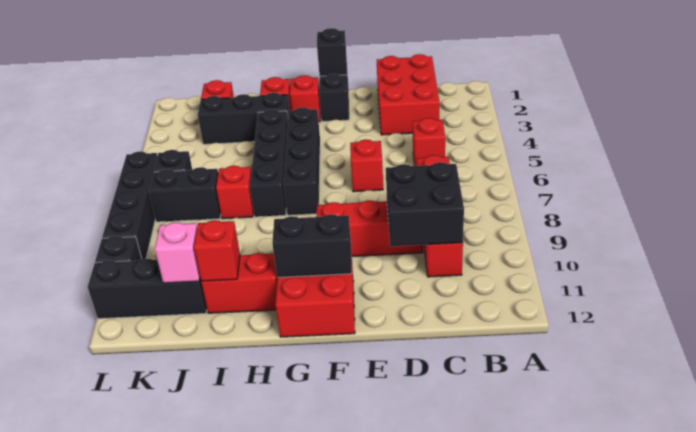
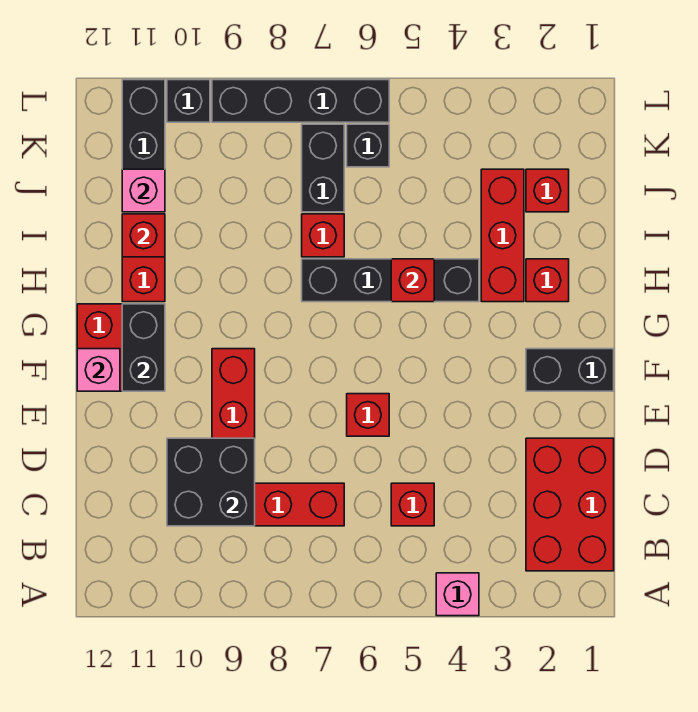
none -> pink brick A4 level 1
red brick C1:D3 level 1 -> red brick B1:D2 level 1
black brick F1 level 2 -> none
none -> pink brick F12 level 2
red brick G2 level 1 -> red brick H5 level 2
black brick G4:G7 level 1 -> none
black brick H3:J3 level 1 -> red brick H3:J3 level 1

